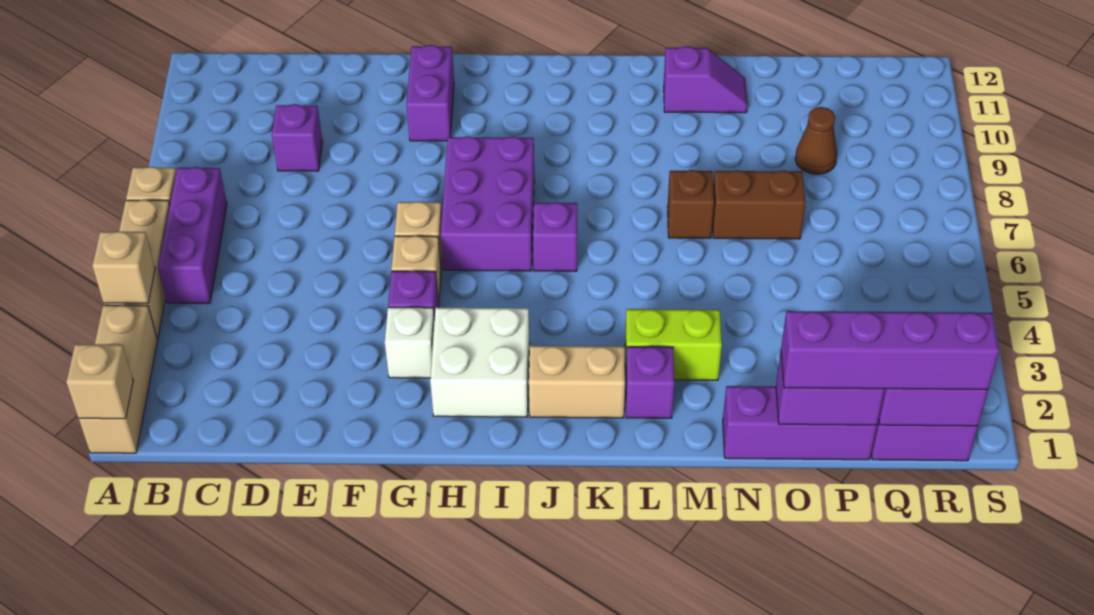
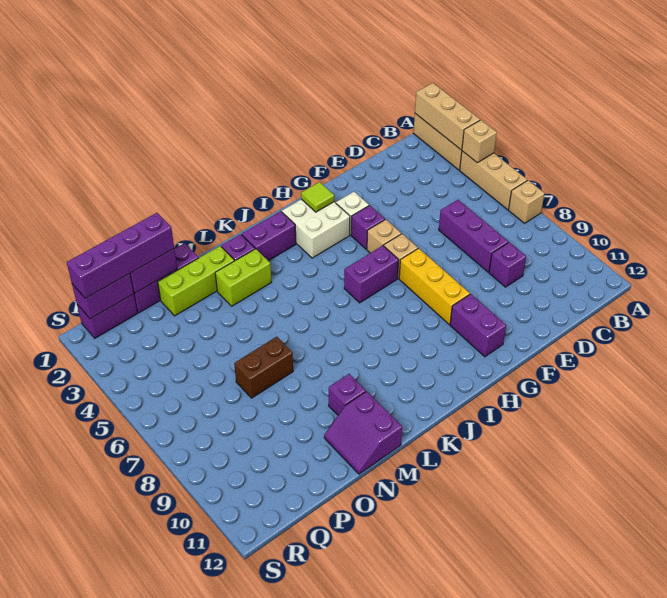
tan brick A1 level 2 -> tan brick A1:A3 level 2
purple brick B5:B7 level 1 -> purple brick D6:D8 level 1
none -> yellow brick G7:G9 level 1
none -> lime tile H2 level 2
purple brick H6:I8 level 1 -> purple brick H6:I6 level 1
tan brick J2:K2 level 1 -> purple brick J2:K2 level 1
purple brick J6 level 1 -> purple brick M10 level 1
none -> lime brick M2:O2 level 1
brown brick M7 level 1 -> none
purple slope M11:N11 level 1 top M -> purple slope M11:N12 level 1 top M
brown cone P9 level 1 -> none

